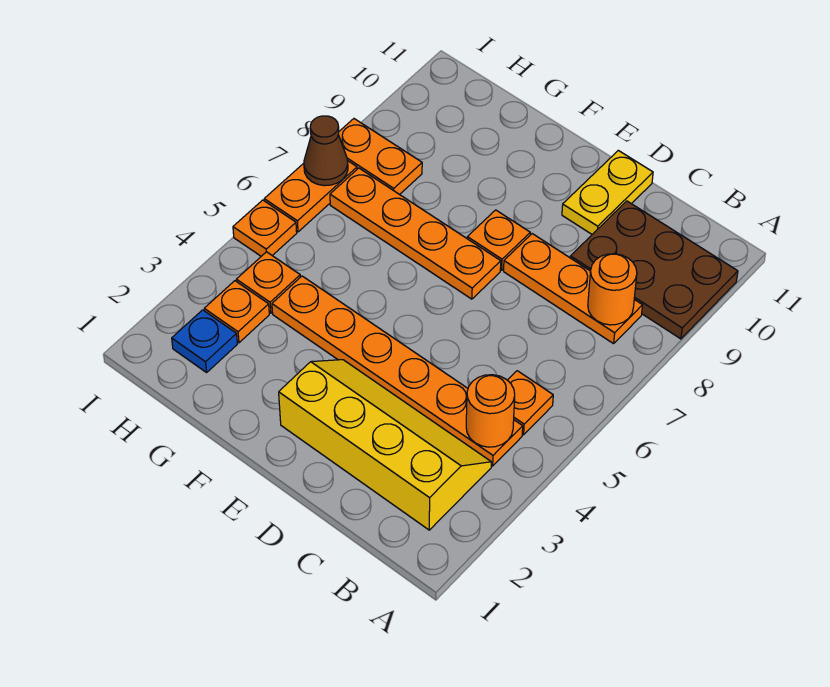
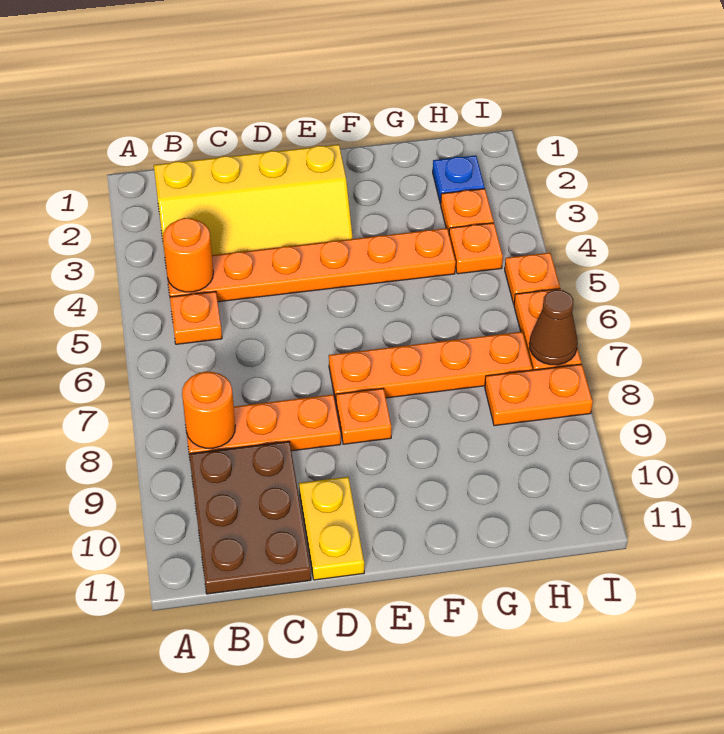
brown plate A9:C10 level 1 -> brown plate B9:C11 level 1

